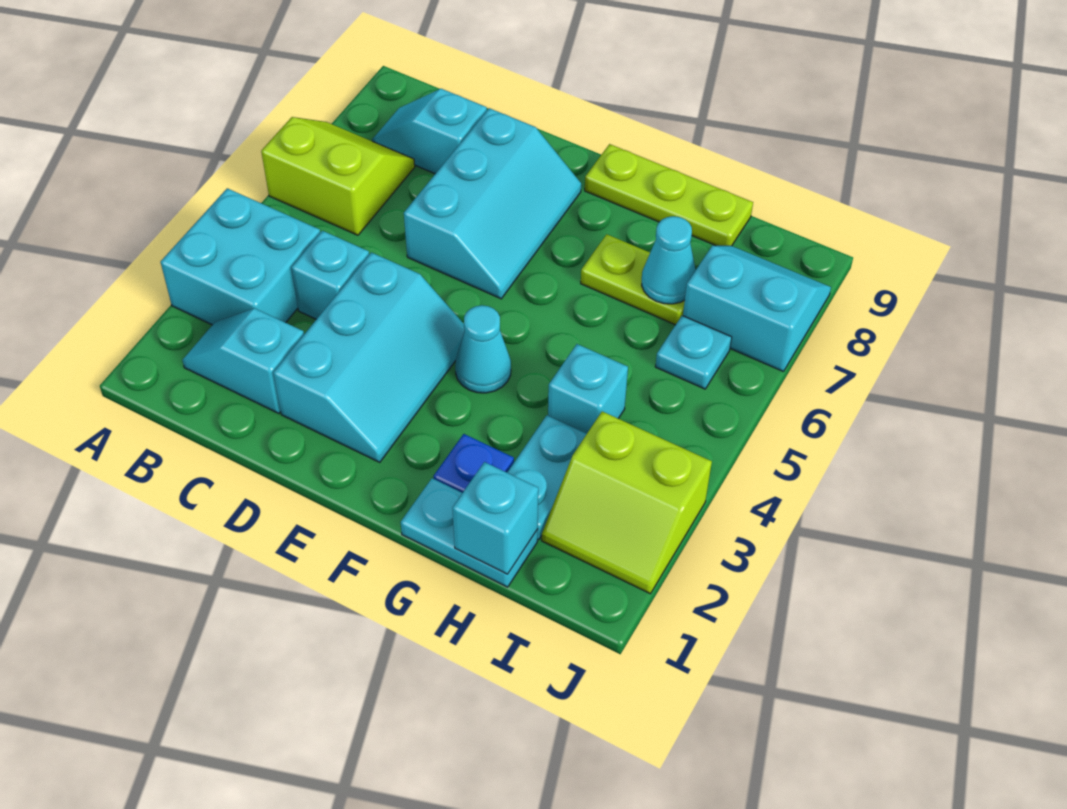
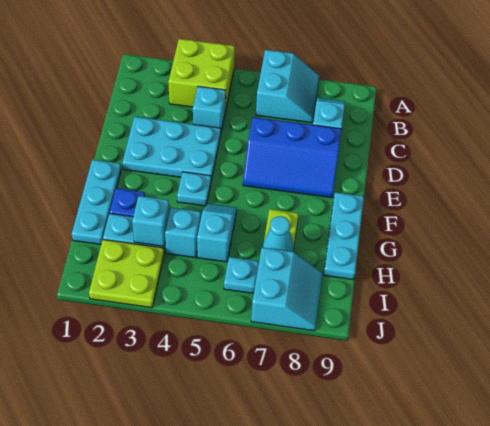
cyan brick A3:B4 level 1 -> lime brick A3:B4 level 1
lime slope A6:B7 level 1 top 6 -> cyan slope A6:B7 level 1 top 6
cyan slope B2:C2 level 1 top C -> cyan slope G5:H5 level 1 top H
cyan slope D2:E4 level 1 top D -> cyan plate D2:E4 level 1
cyan slope D6:E8 level 1 top D -> blue slope D6:E8 level 1 top D
cyan cone F4 level 1 -> cyan plate F4 level 1
lime plate F9:H9 level 1 -> cyan plate F9:H9 level 1
cyan plate G1:H1 level 1 -> cyan plate F1:H1 level 1
cyan brick H1 level 2 -> cyan brick H3 level 2
lime slope I2:J3 level 1 top 3 -> lime plate I2:J3 level 1

